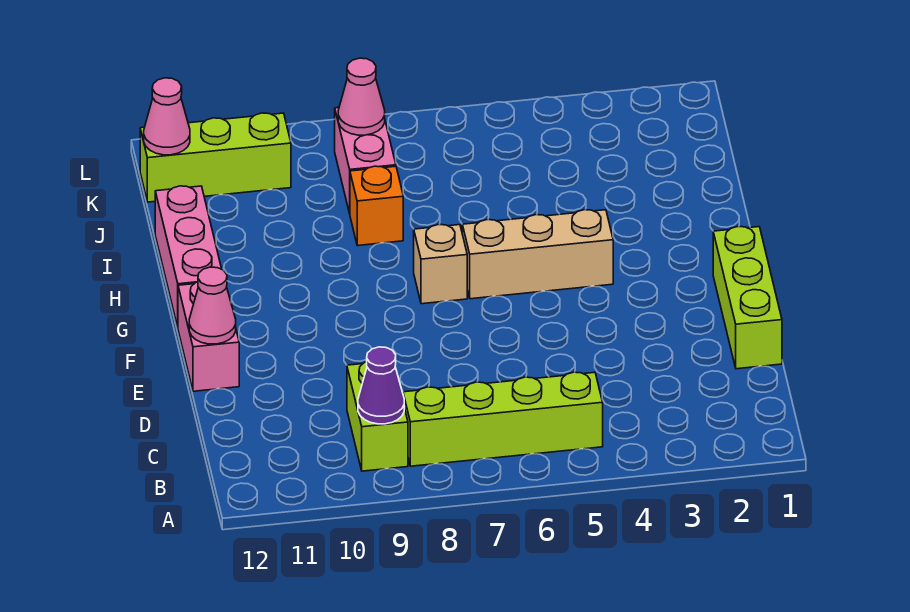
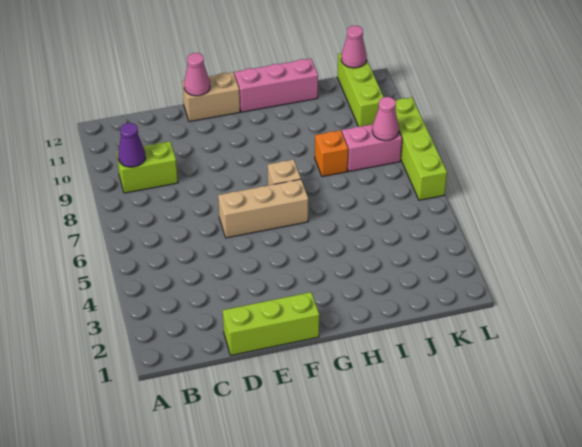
lime brick B5:B8 level 1 -> lime brick L6:L9 level 1
pink brick E12:F12 level 1 -> tan brick E12:F12 level 1
tan brick G4:G6 level 1 -> tan brick E6:G6 level 1

